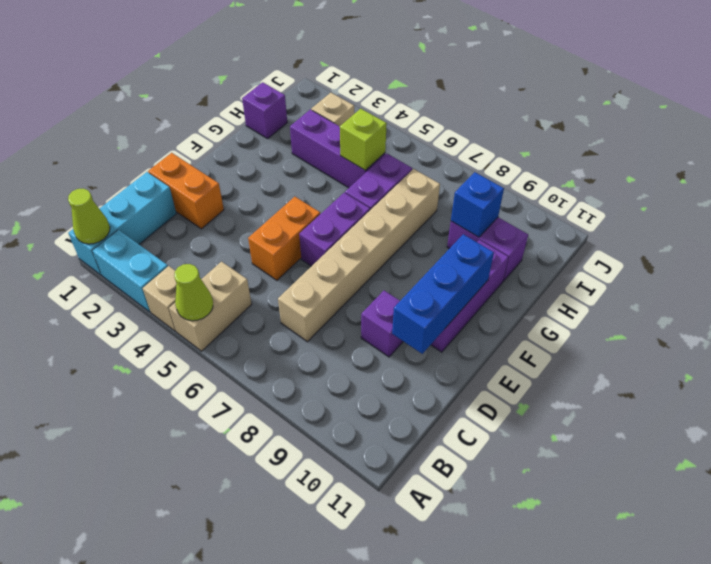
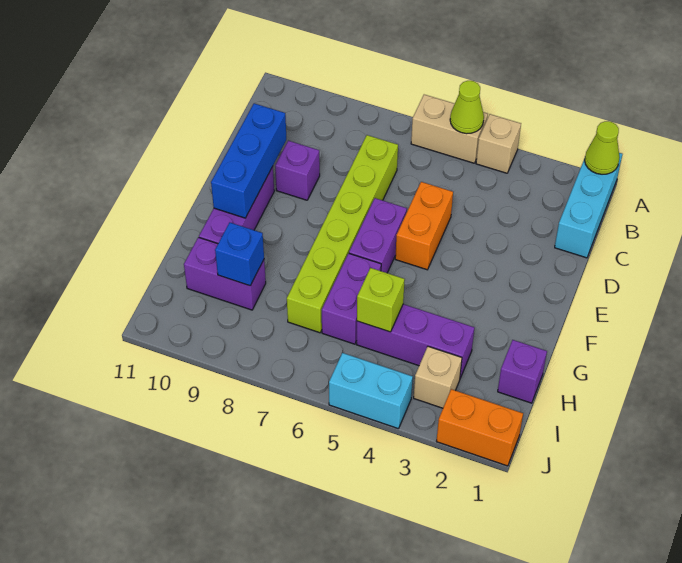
cyan brick A2:A3 level 1 -> cyan brick J4:J5 level 1
tan brick A5:B5 level 1 -> tan brick A5:A6 level 1
tan brick C7:H7 level 1 -> lime brick C7:H7 level 1
orange brick D1:D2 level 1 -> orange brick J1:J2 level 1

